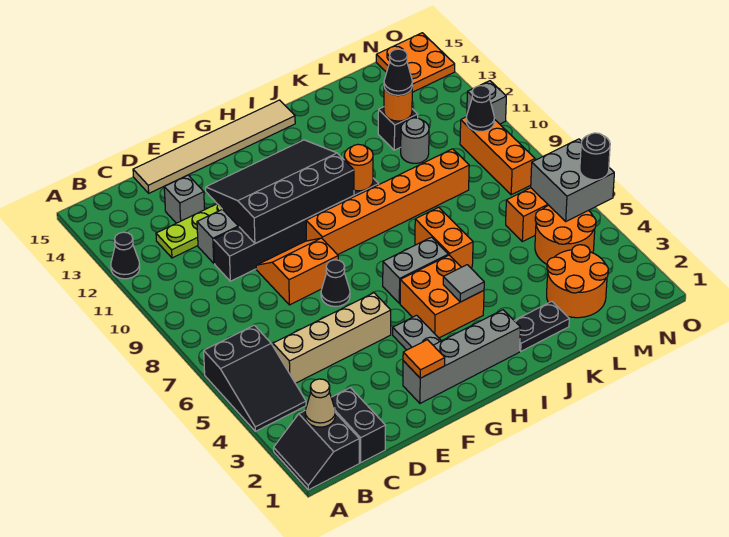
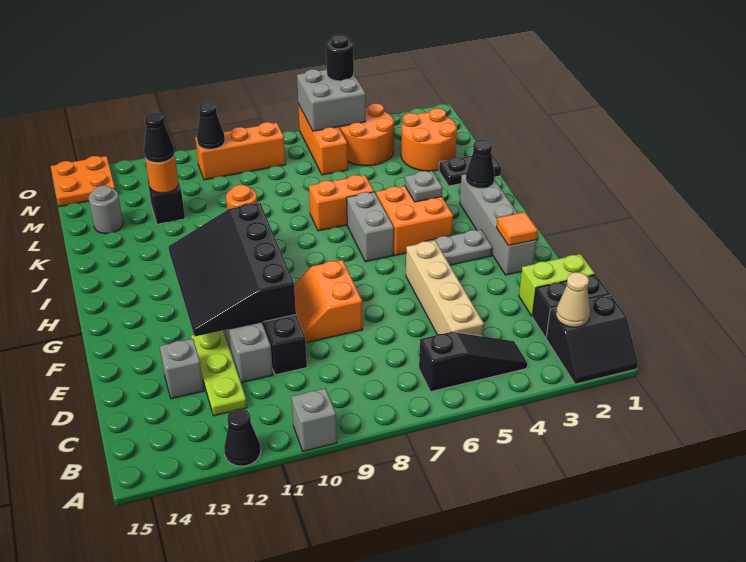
black slope A4:B6 level 1 top 6 -> black slope B4:B6 level 1 top 6
none -> lime brick D1:D2 level 1
tan tile D15:I15 level 1 -> none
black cone F7 level 1 -> black cone I2 level 2
orange brick G9:L9 level 1 -> none
grey tile I4 level 2 -> grey plate I4 level 2
black plate J2:K2 level 1 -> black plate K1:K2 level 1
grey round brick L11 level 1 -> grey round brick L14 level 1
grey brick O11 level 1 -> grey brick A10 level 1

